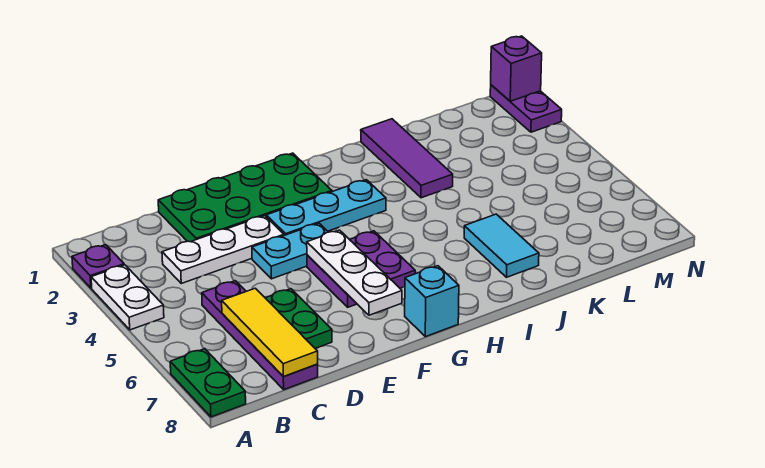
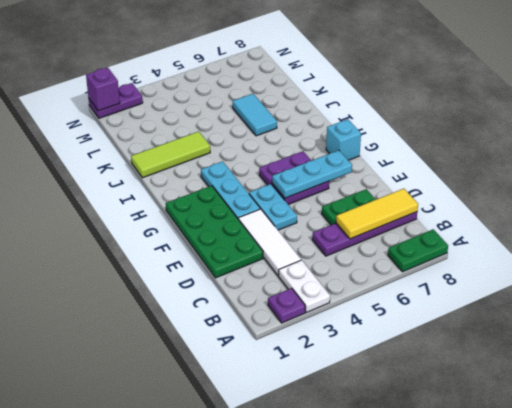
white plate A3:A4 level 1 -> white plate A3:B3 level 1
white plate C3:E3 level 1 -> white tile C3:E3 level 1
white plate F5:F7 level 2 -> cyan plate F5:F7 level 2
purple tile J1:J3 level 1 -> lime tile J1:J3 level 1
cyan tile J6:J7 level 1 -> cyan tile J6:K6 level 1

